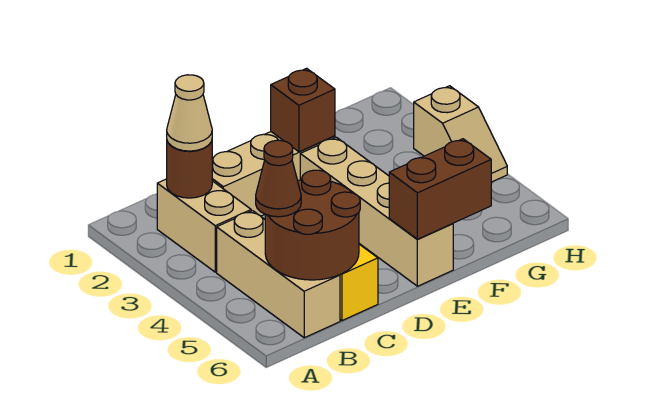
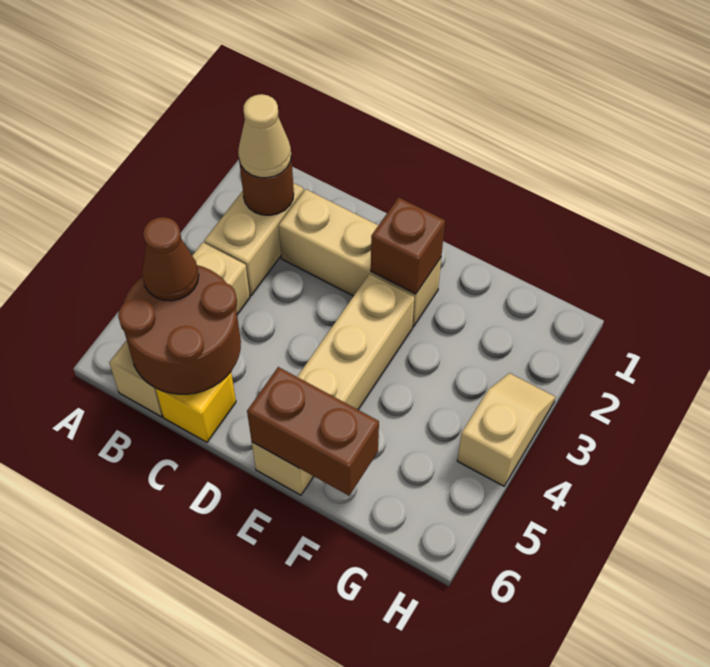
tan slope H3:H4 level 1 top 3 -> tan slope H3:H4 level 1 top 4

